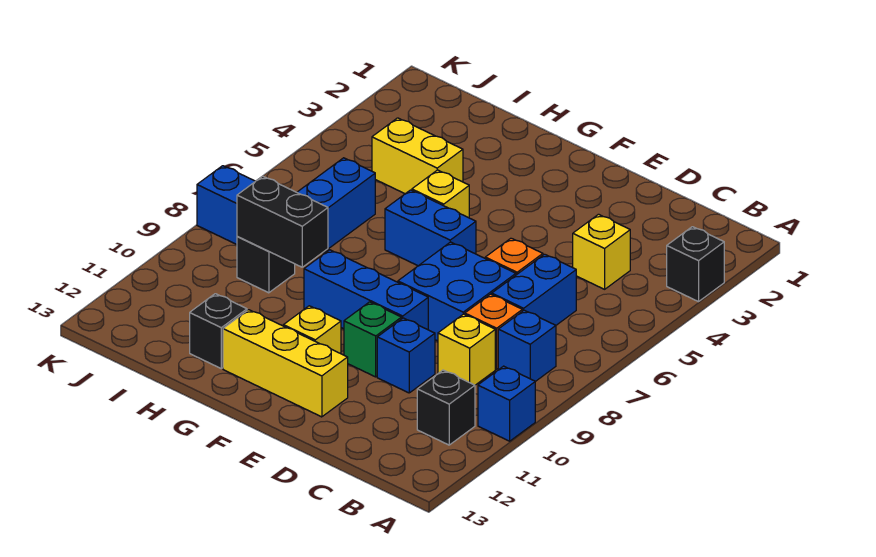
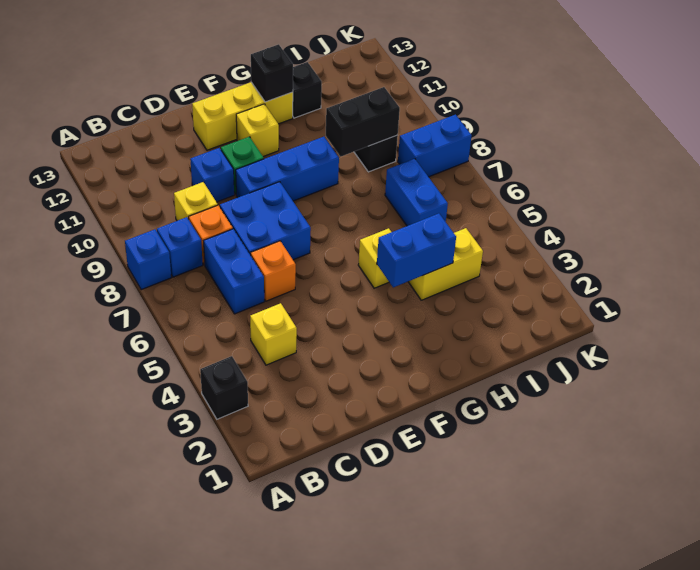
blue brick A10 level 1 -> blue brick A8 level 1
black brick B11 level 1 -> black brick G12 level 2
blue brick F6:G6 level 1 -> blue brick G4:H4 level 2

